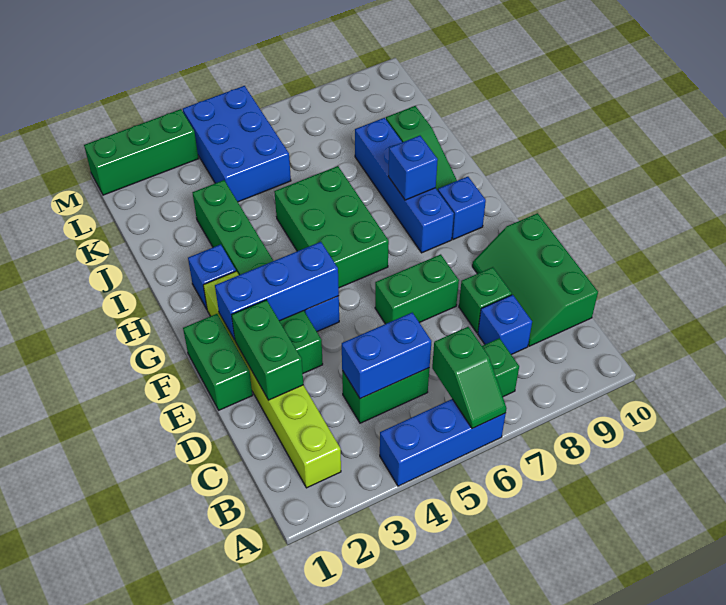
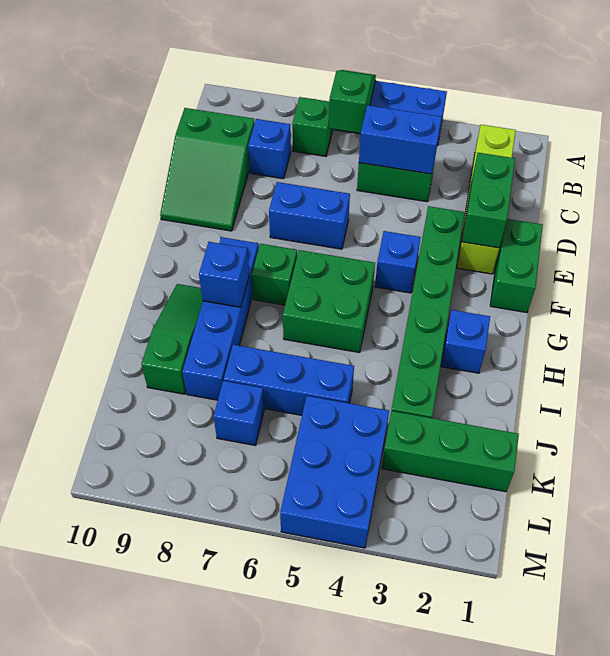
lime brick B2:G2 level 1 -> lime brick B2:E2 level 1
green slope C9:E10 level 1 top 10 -> green slope C9:E10 level 1 top C
green brick D8 level 1 -> green brick G7 level 1
green brick E6:E7 level 1 -> blue brick E6:E7 level 1
blue brick F2:F4 level 2 -> blue brick J5:J7 level 1
green brick G5:I6 level 1 -> green brick G5:H6 level 1
blue brick G9 level 1 -> blue brick K7 level 1
green brick M1:M3 level 1 -> green brick K1:K3 level 1

